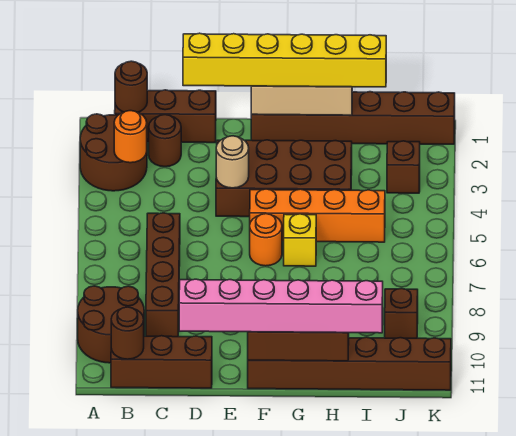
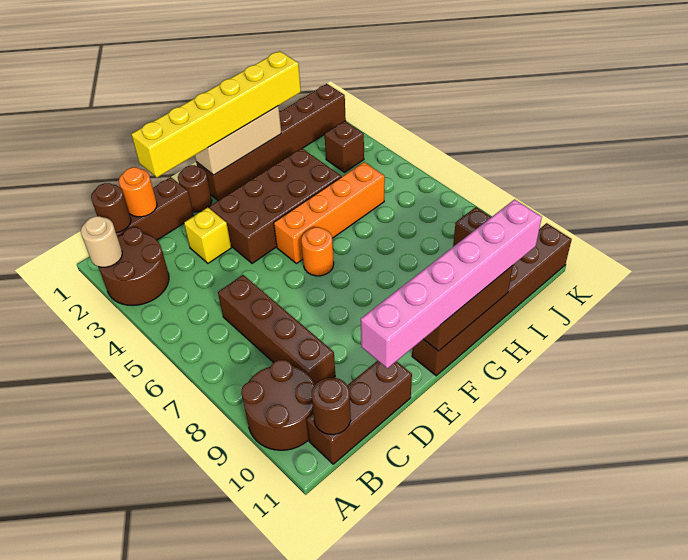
orange round brick B3 level 2 -> orange round brick C1 level 2
brown round brick C2 level 1 -> brown round brick E1 level 1
tan round brick E4 level 2 -> tan round brick A2 level 2
yellow brick G6 level 1 -> yellow brick D3 level 1

